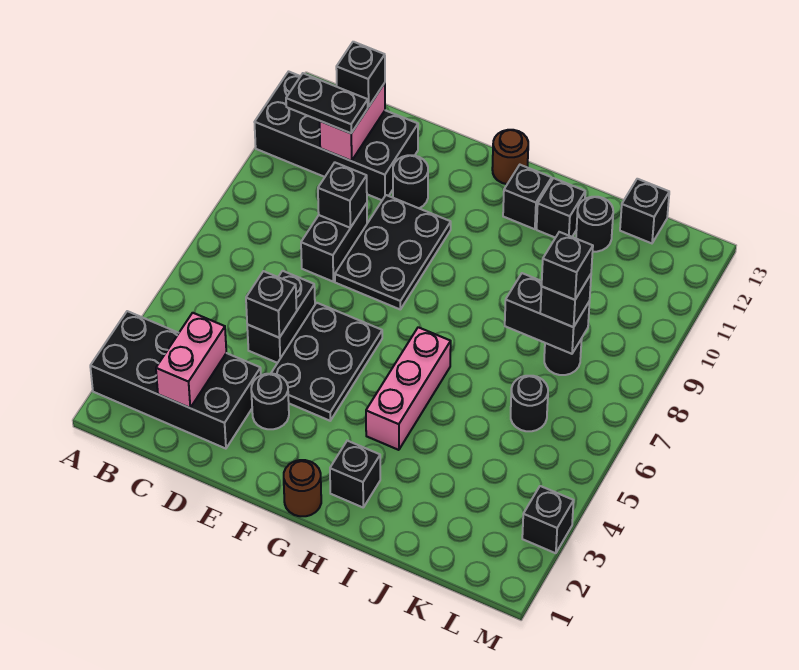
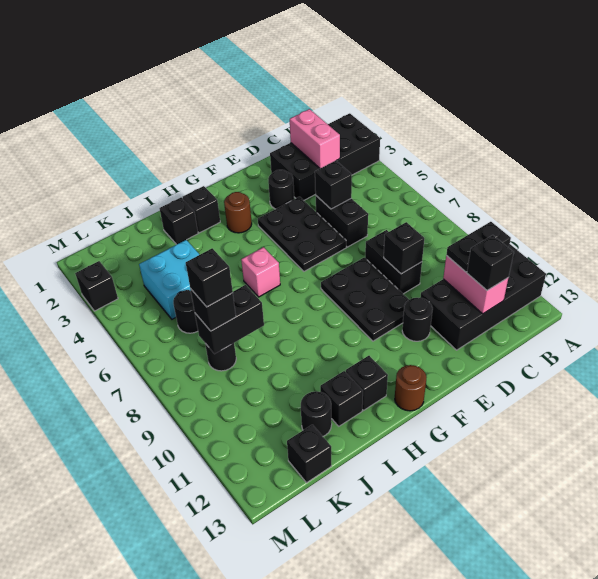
brown round brick G1 level 1 -> brown round brick G3 level 1
pink brick H4:H6 level 1 -> pink brick H6 level 1
none -> black brick I2 level 1
none -> cyan brick J4:K5 level 1

